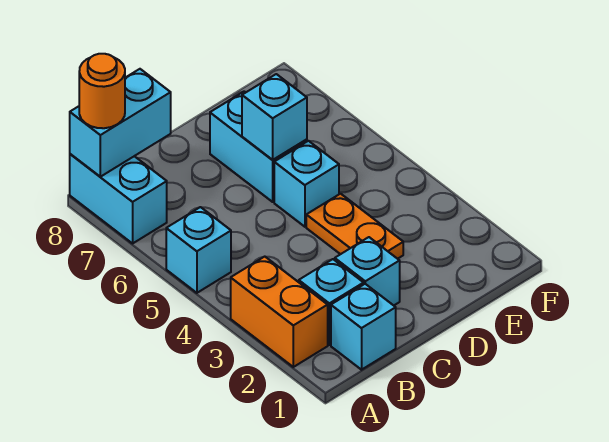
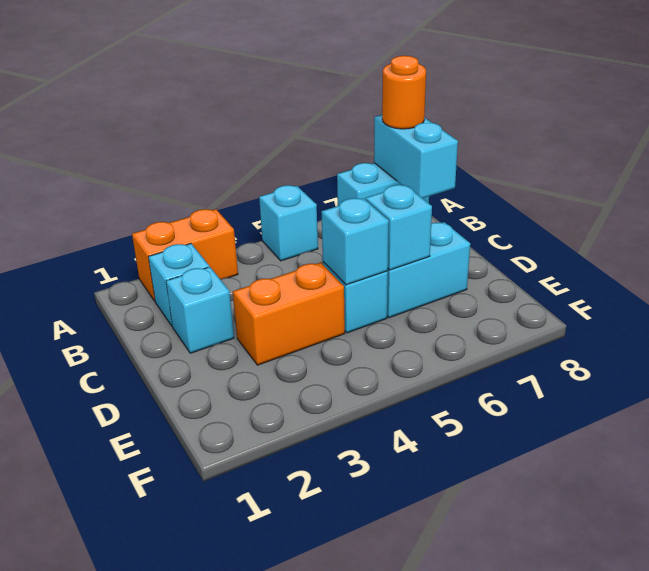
cyan brick B1 level 1 -> cyan brick D5 level 2
orange plate D3:D4 level 1 -> orange brick D3:D4 level 1

